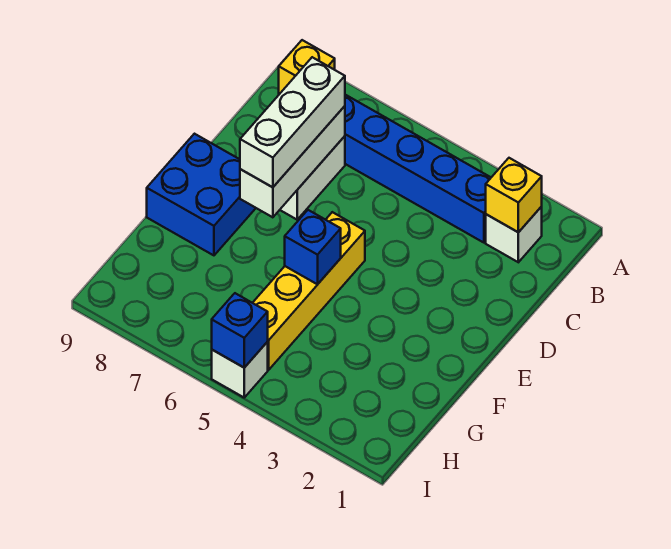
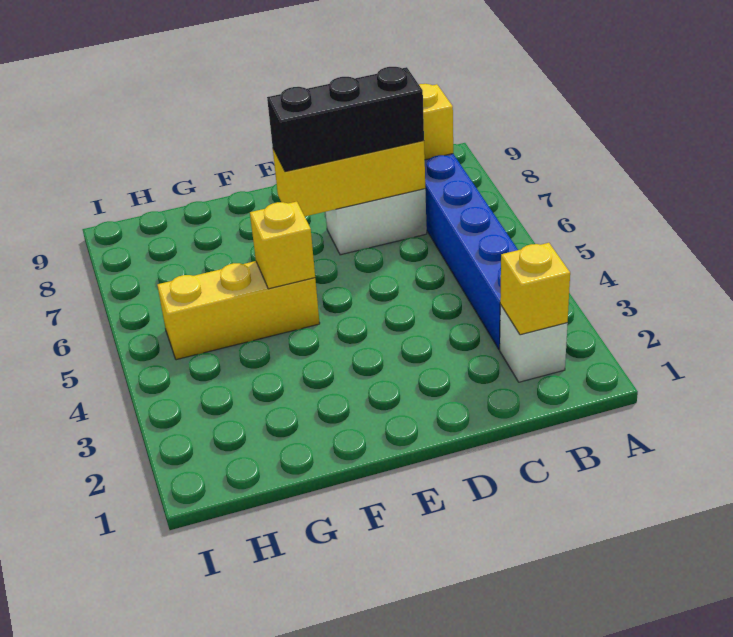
white brick C7:E7 level 2 -> yellow brick C7:E7 level 2
white brick C7:E7 level 3 -> black brick C7:E7 level 3
yellow brick E5:H5 level 1 -> yellow brick F5:H5 level 1
blue brick E8:F9 level 1 -> none
blue brick F5 level 2 -> yellow brick F5 level 2
white brick I5 level 1 -> none
blue brick I5 level 2 -> none

